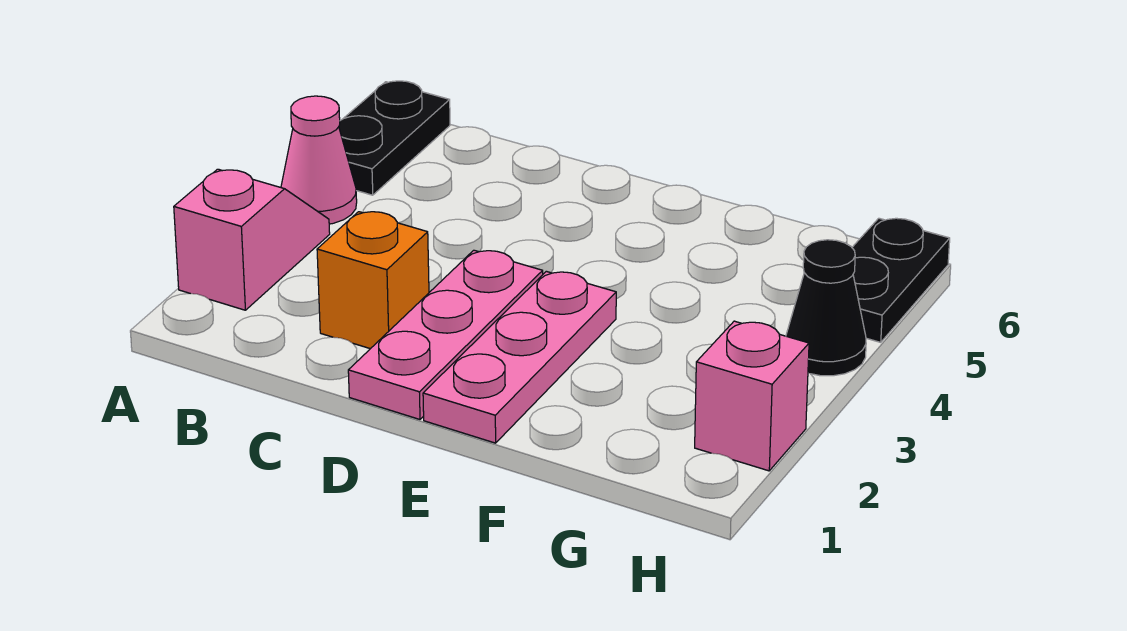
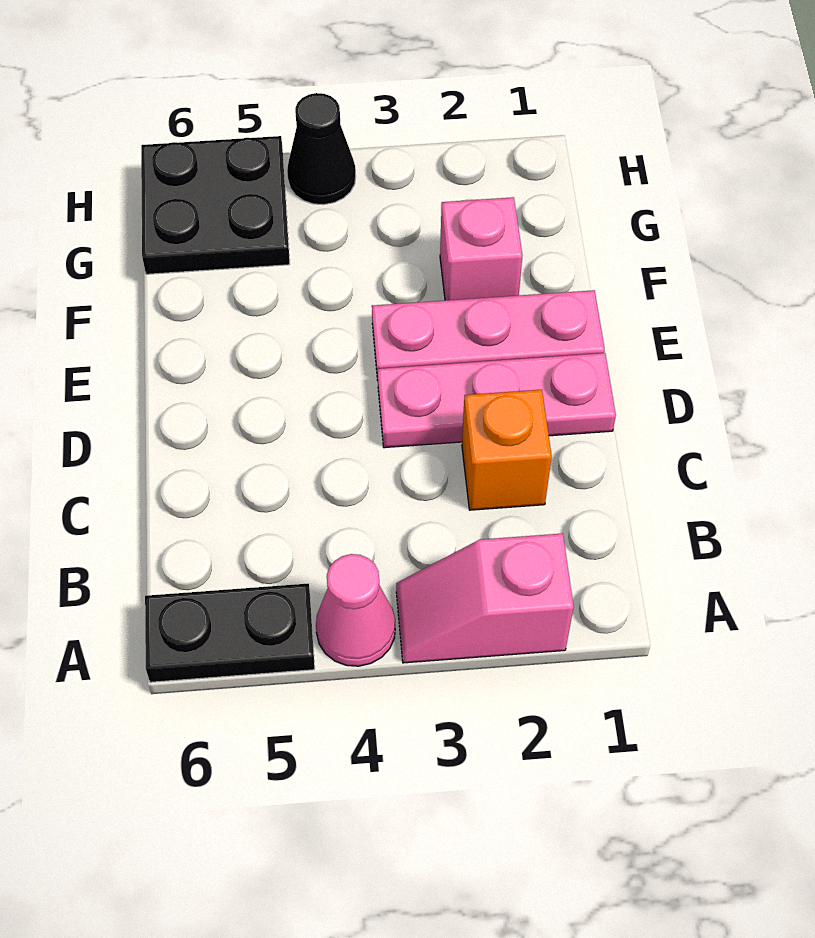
pink brick H2 level 1 -> pink brick F2 level 1
black plate H5:H6 level 1 -> black plate G5:H6 level 1

